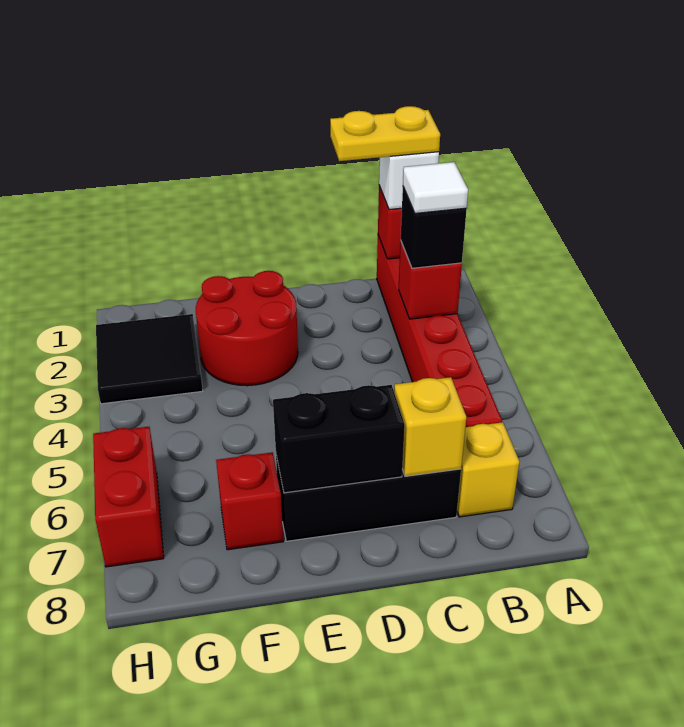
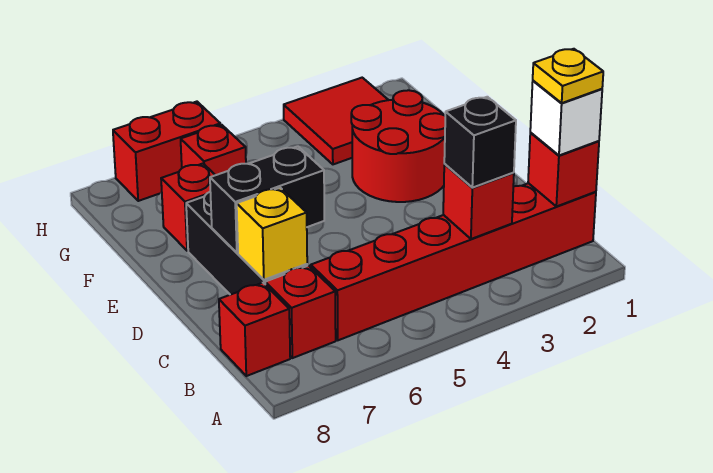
yellow plate B1:C1 level 4 -> yellow plate B1 level 4
white tile B3 level 4 -> none
yellow brick B7 level 1 -> red brick B7 level 1
none -> red brick B8 level 1
black brick D7:E7 level 2 -> black brick D6:D7 level 2
black tile G2:H3 level 1 -> red tile G2:H3 level 1
none -> red brick G6 level 1

